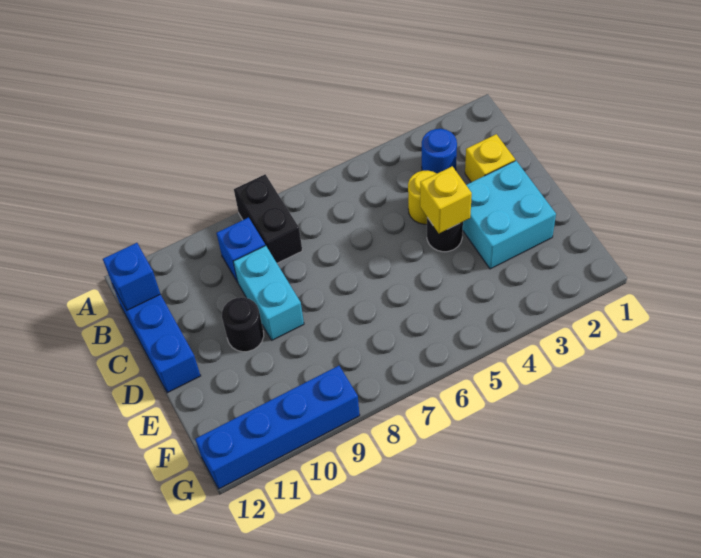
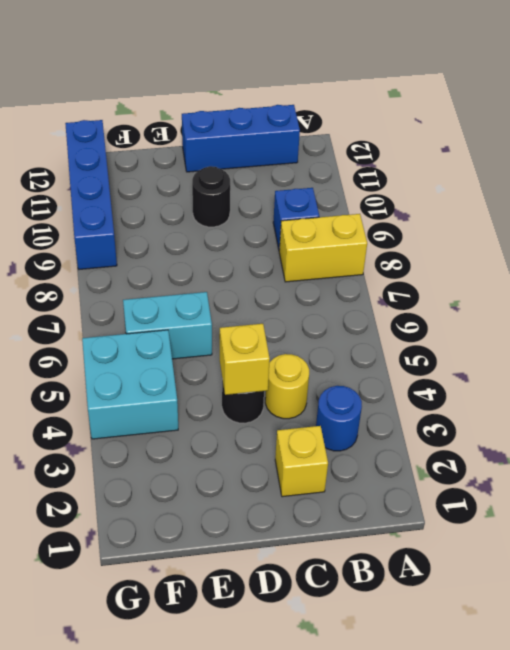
black brick A8:B8 level 1 -> yellow brick A8:B8 level 1
blue brick B12 level 2 -> none
cyan brick C9:D9 level 1 -> cyan brick E6:F6 level 1
cyan brick D2:E3 level 1 -> cyan brick F4:G5 level 1

